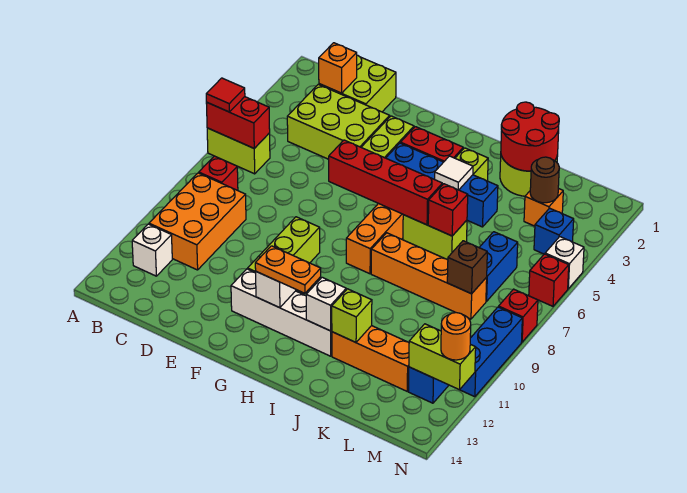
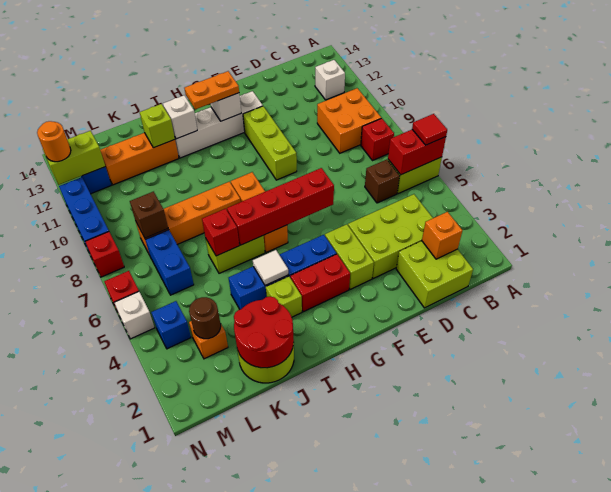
orange brick B9:C11 level 1 -> orange brick B9:C10 level 1
none -> brown brick C6 level 1

